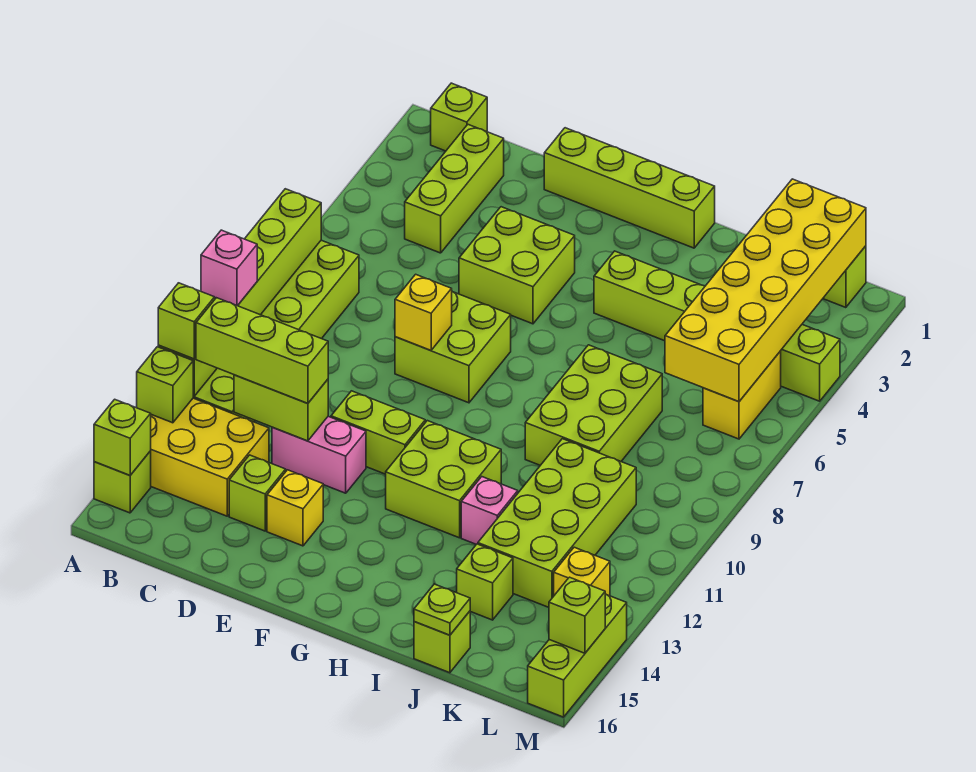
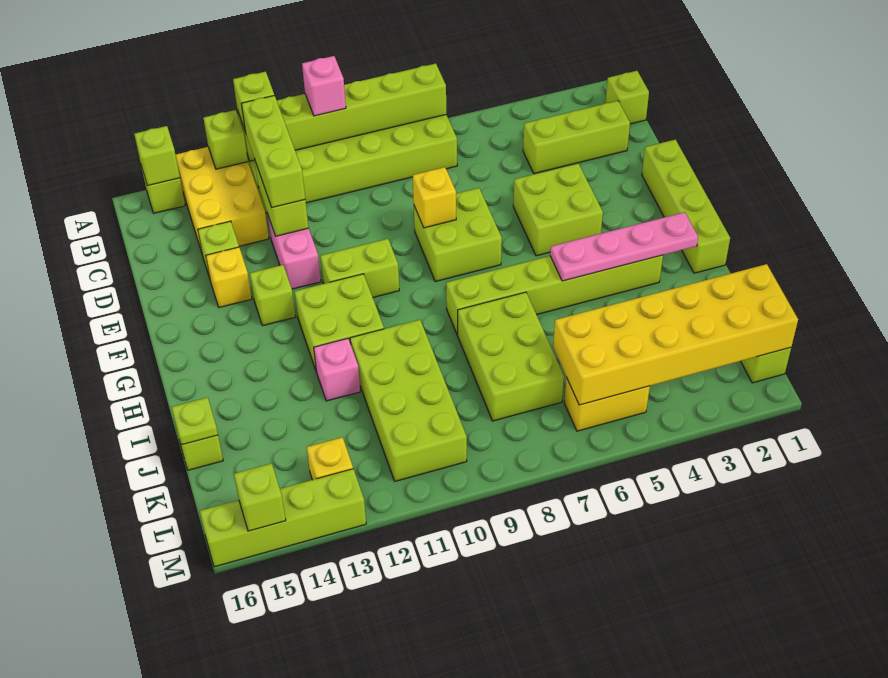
lime brick E11:F11 level 1 -> lime brick F10:F11 level 1
none -> pink plate H2:H5 level 2
lime brick H4:M4 level 1 -> lime brick H3:H8 level 1
lime brick I7:J9 level 1 -> lime brick I7:K8 level 1
lime brick J10:K13 level 1 -> lime brick I10:L11 level 1
lime brick J14 level 1 -> lime brick F13 level 1
lime brick M14:M16 level 1 -> lime brick M13:M16 level 1

